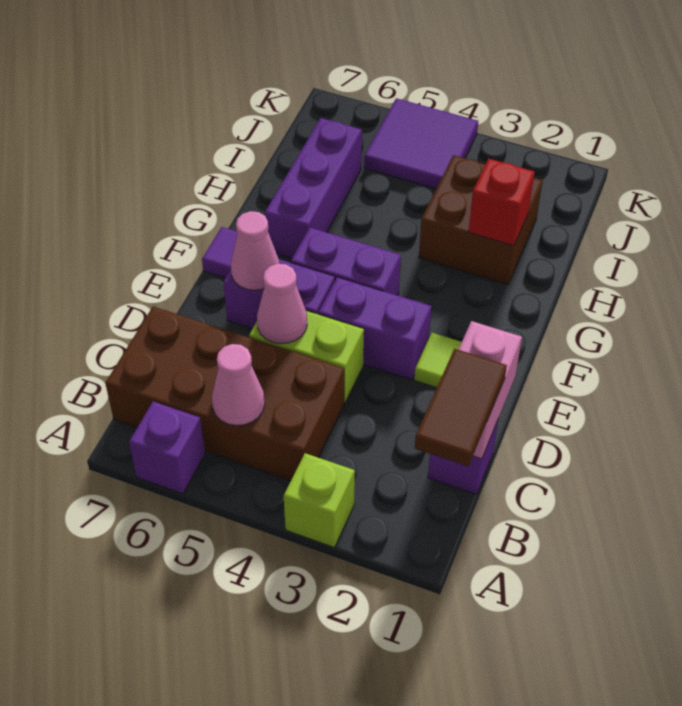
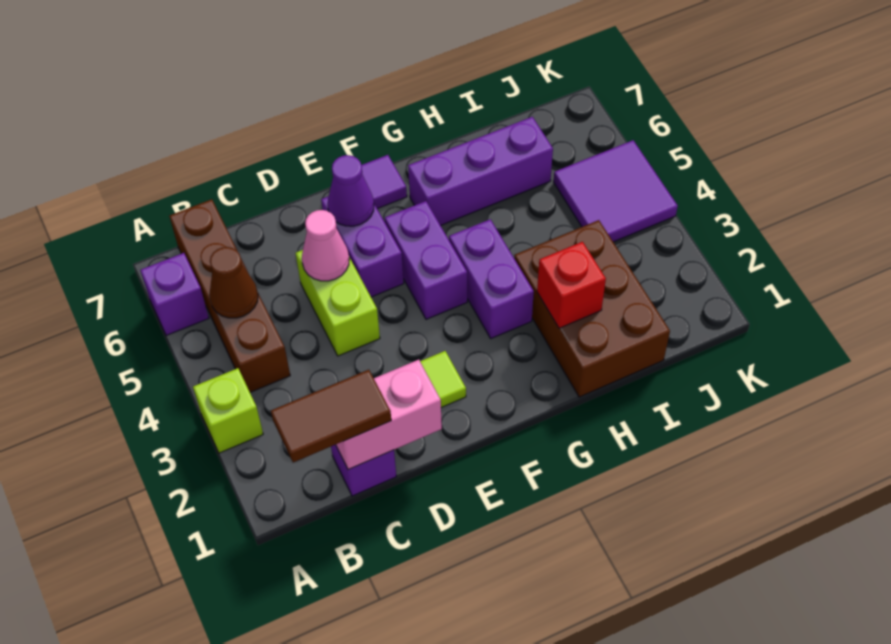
brown brick B4:C7 level 1 -> brown brick B4:B7 level 1
pink cone B5 level 2 -> brown cone B5 level 2
purple brick E3:E4 level 1 -> purple brick G3:G4 level 1
pink cone E6 level 2 -> purple cone E6 level 2
brown brick H2:I3 level 1 -> brown brick H1:I3 level 1

